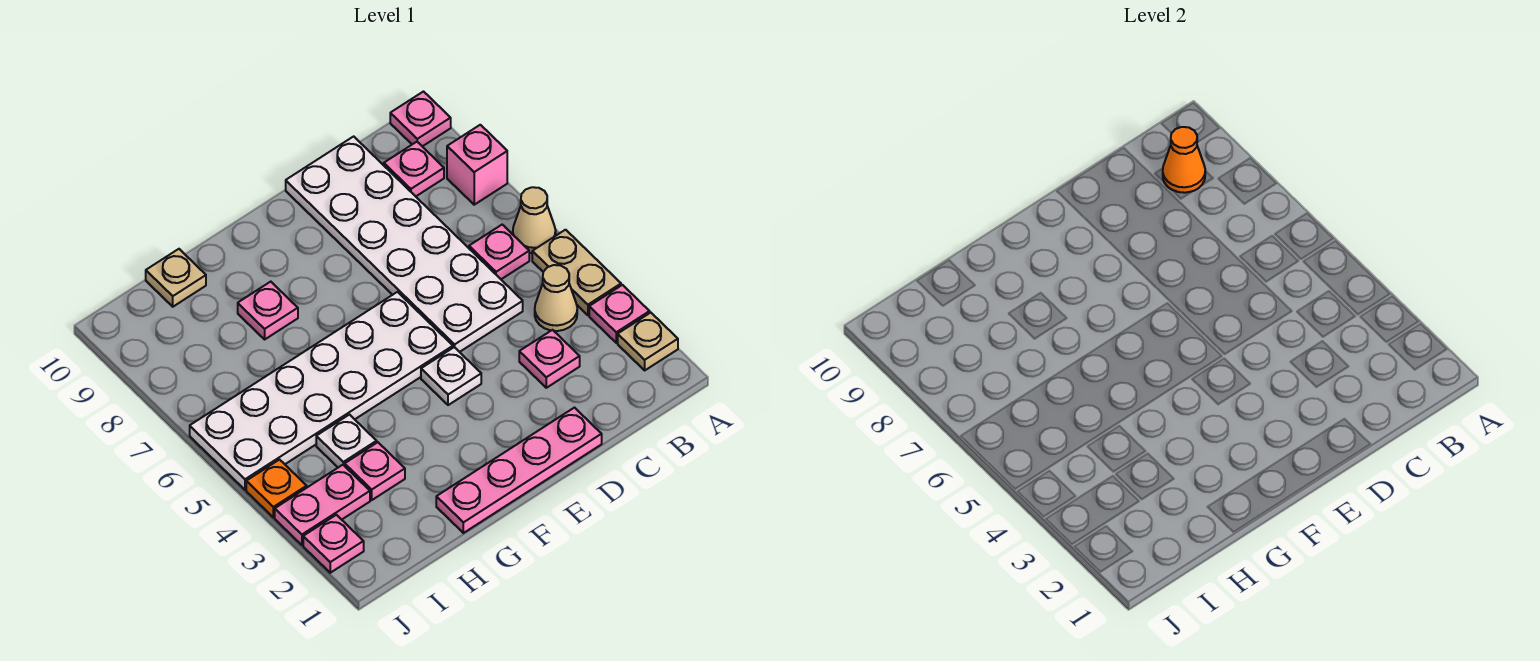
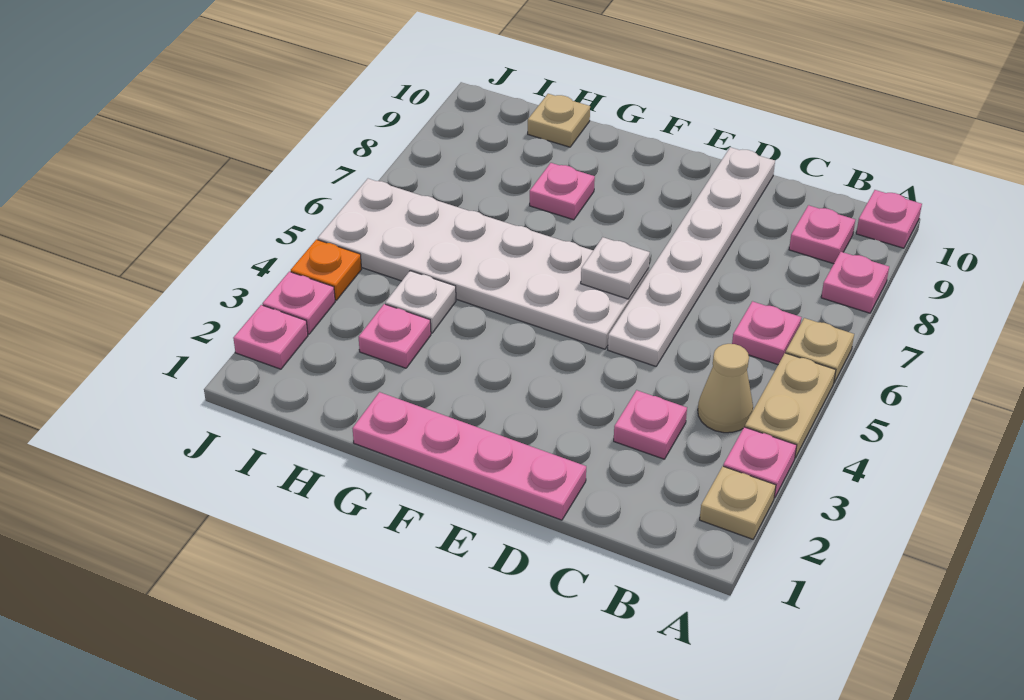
tan cone A6 level 1 -> tan plate A6 level 1
pink brick A8 level 1 -> pink plate A8 level 1
orange cone B9 level 2 -> none
white plate C5:D10 level 1 -> white plate D5:D10 level 1
white plate E4 level 1 -> white plate E6 level 2
pink plate I3:J3 level 1 -> pink plate J3 level 1

